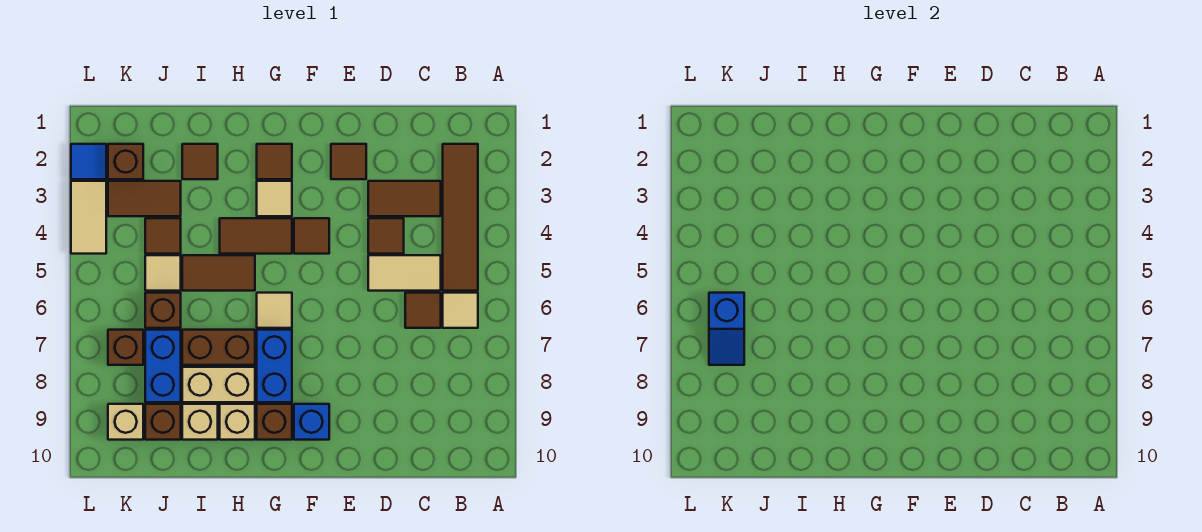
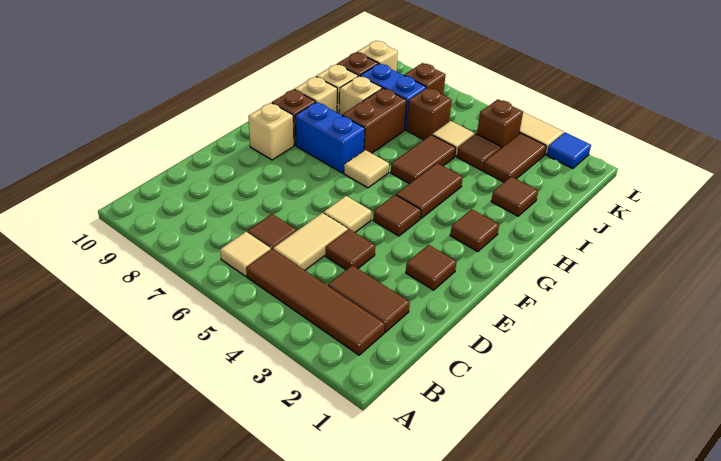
brown tile C3:D3 level 1 -> brown tile C2:C3 level 1
blue brick F9 level 1 -> tan brick F9 level 1
tan tile G3 level 1 -> tan tile E5 level 1
tan brick H8:I8 level 1 -> tan brick I8 level 1
brown brick K2 level 1 -> brown brick K4 level 1
blue slope K6:K7 level 2 top 6 -> none

